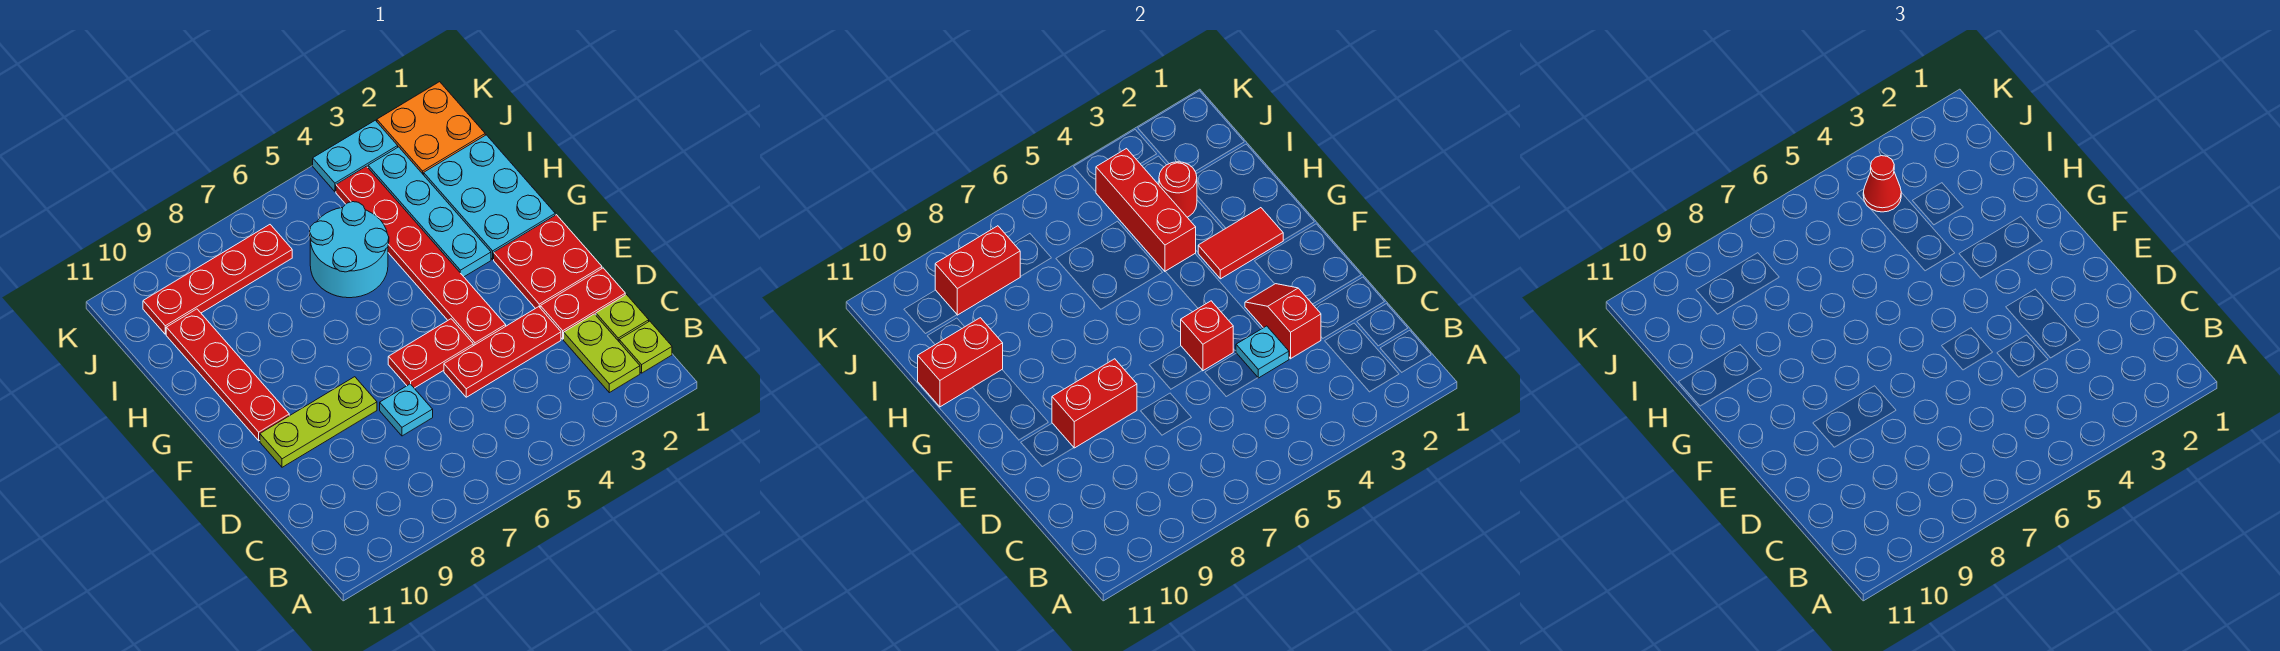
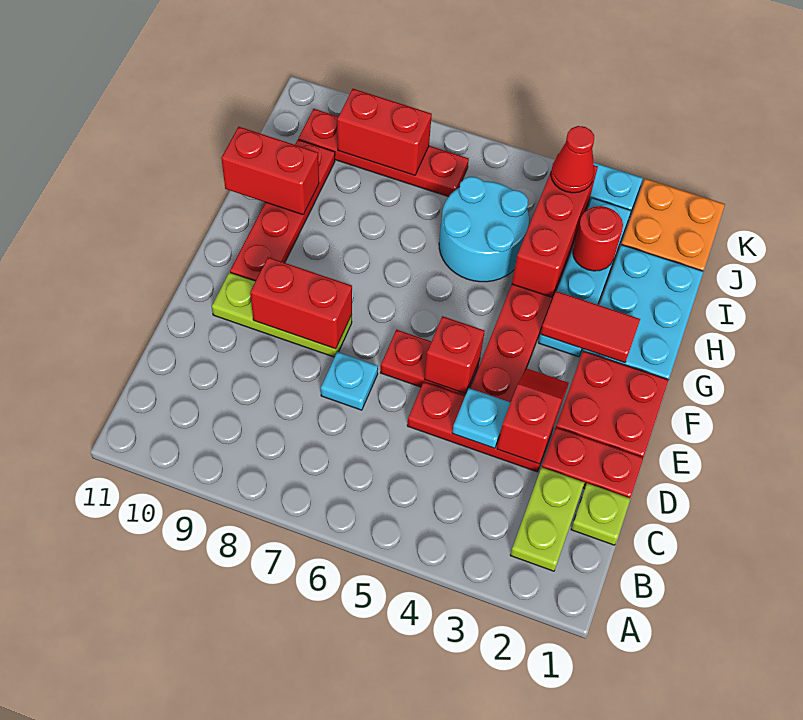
lime plate B1 level 1 -> none

